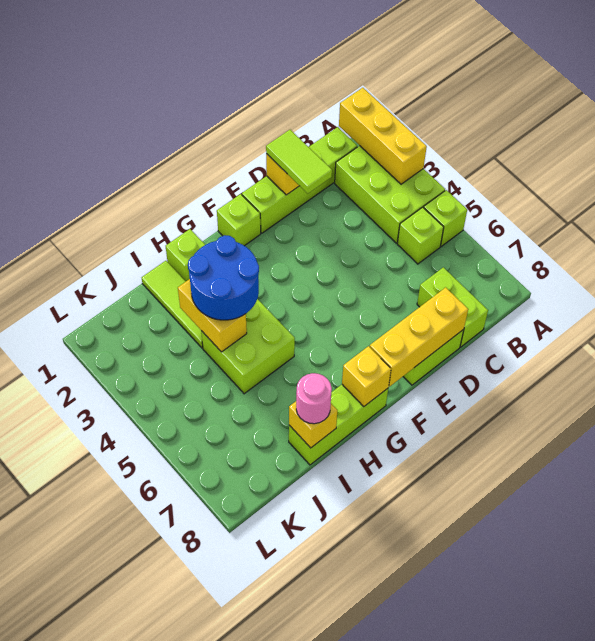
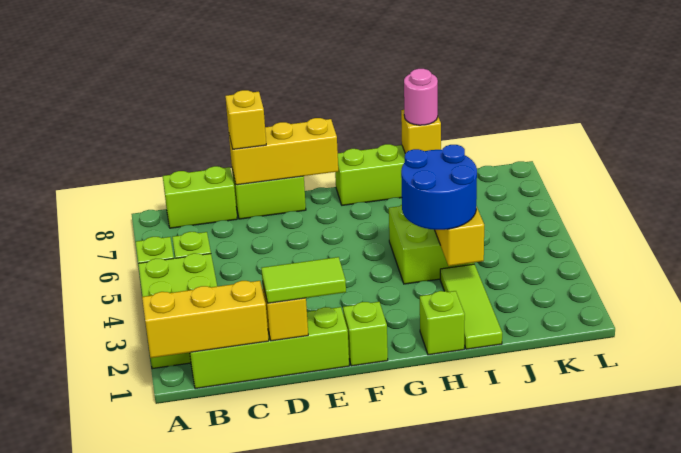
yellow brick A1:A3 level 2 -> yellow brick A1:C1 level 2
lime brick C7:C8 level 1 -> lime brick B8:C8 level 1
lime tile D1:D2 level 3 -> lime tile D1:E1 level 3
yellow brick G8 level 2 -> yellow brick D8 level 3

